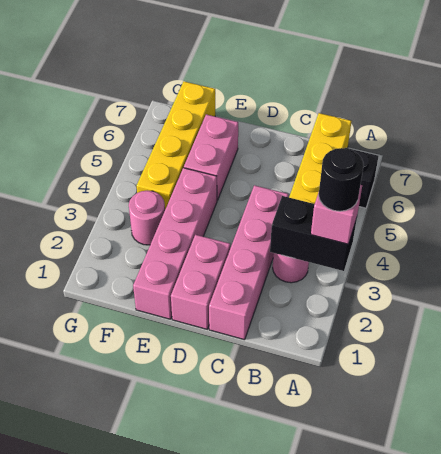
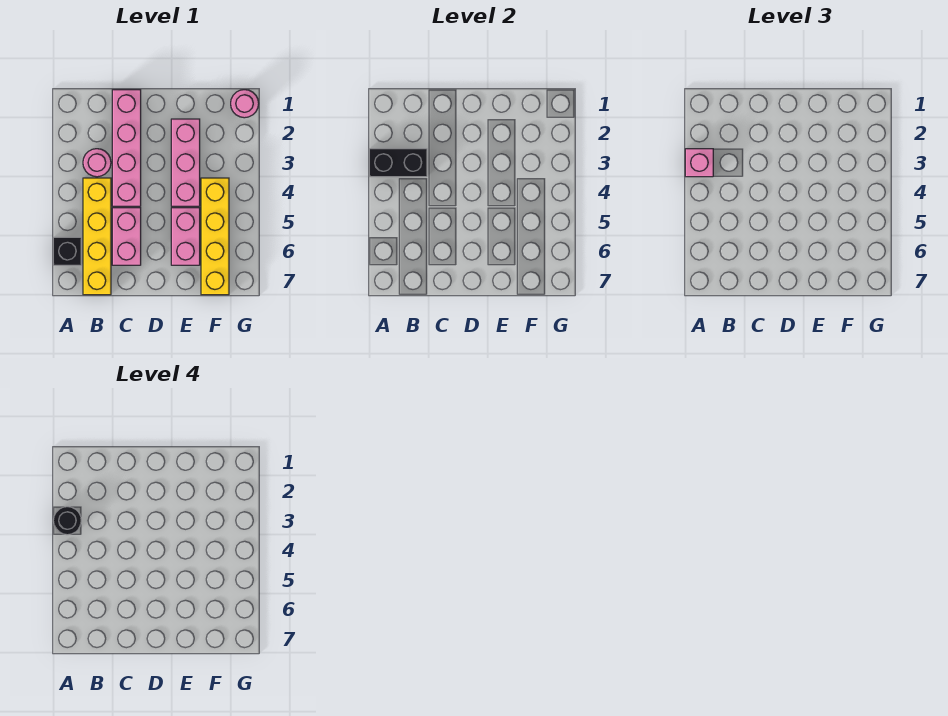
pink brick D1:D2 level 1 -> pink brick C5:C6 level 1
pink brick E1:E4 level 1 -> pink brick E2:E4 level 1
pink round brick F3 level 1 -> pink round brick G1 level 1

